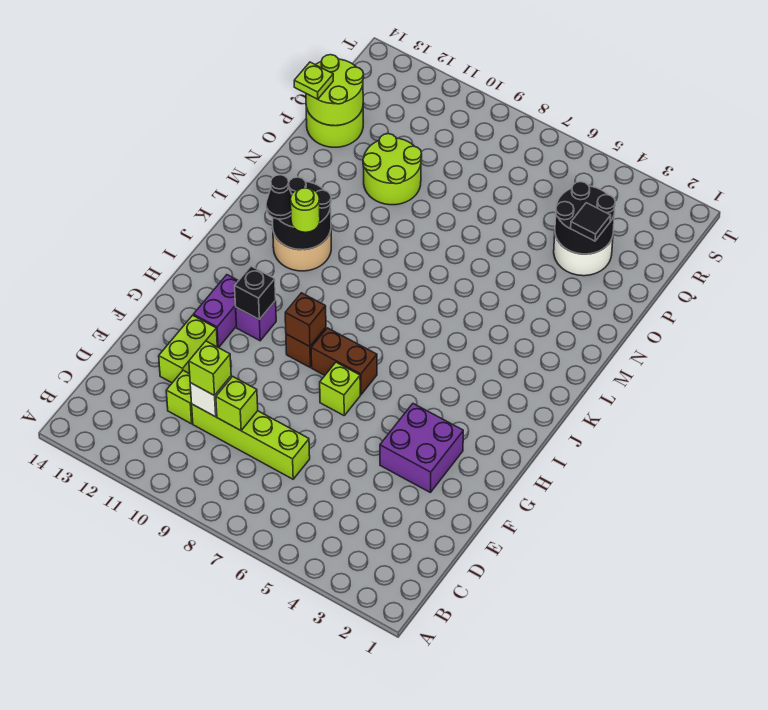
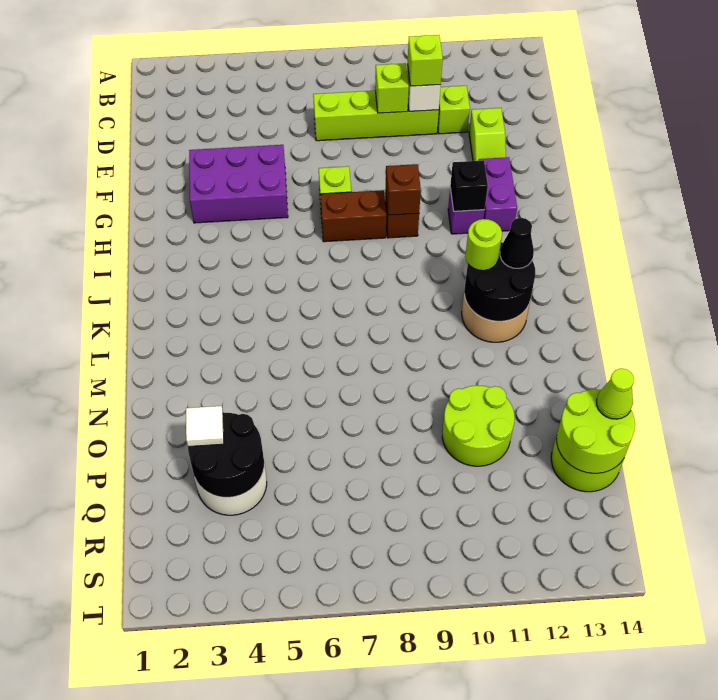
lime brick E12:F12 level 1 -> lime slope E12:F12 level 1 top E
purple brick F3:G4 level 1 -> purple brick F3:G5 level 1
black tile P3 level 3 -> white tile P3 level 3
lime plate P14 level 3 -> lime cone P14 level 3

